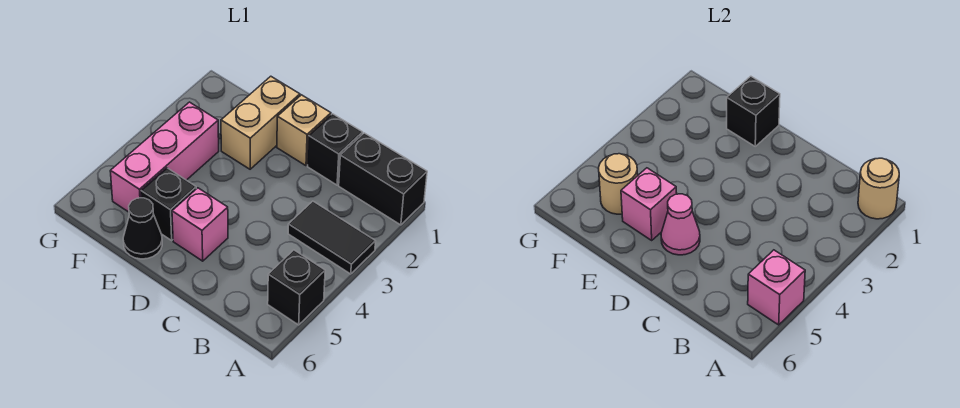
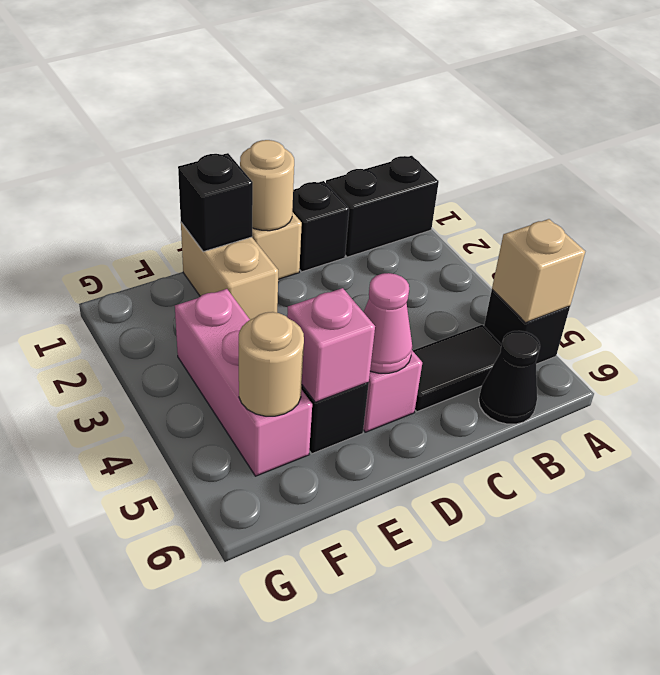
tan round brick A1 level 2 -> tan round brick D1 level 2
black tile A3:B3 level 1 -> black tile B5:C5 level 1
pink brick A5 level 2 -> tan brick A5 level 2
black cone E6 level 1 -> black cone B6 level 1

